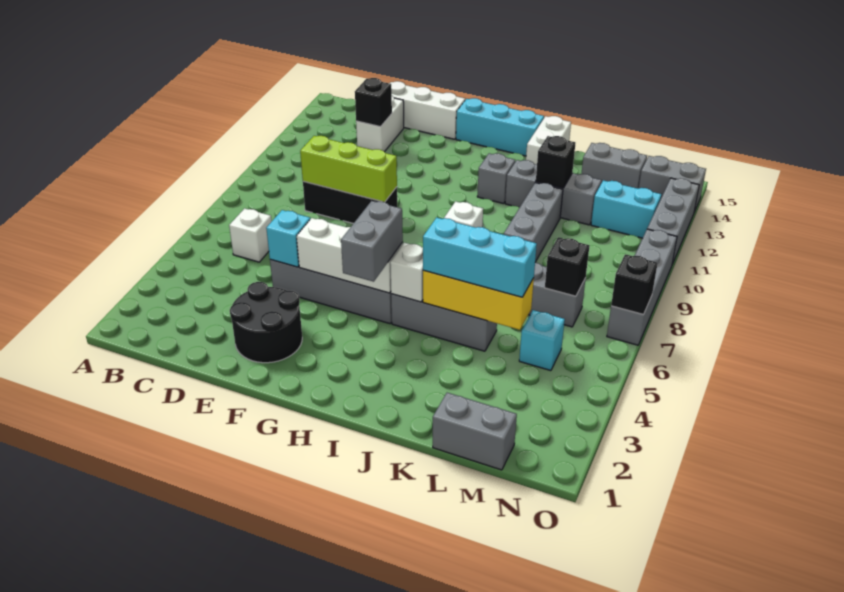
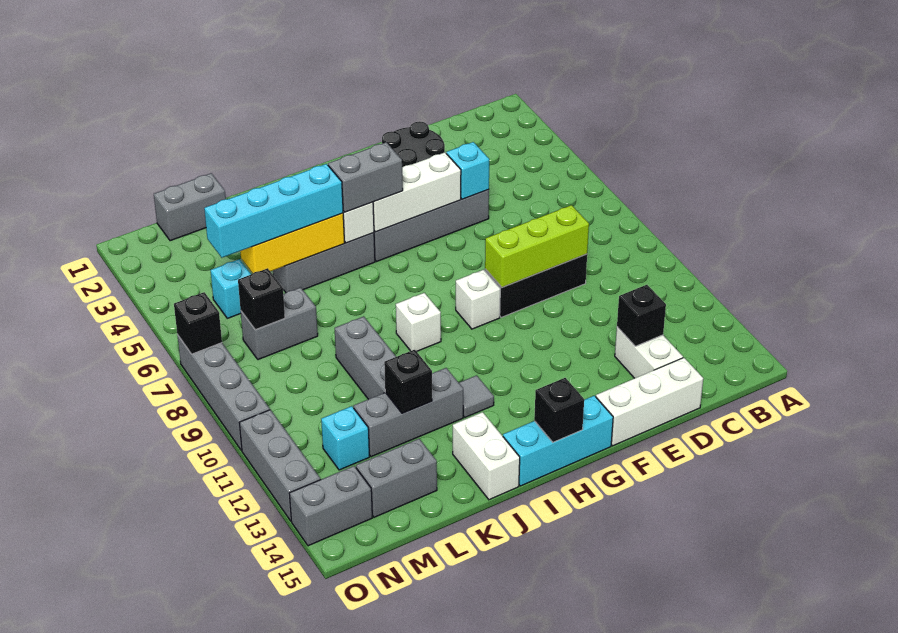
white brick C6 level 1 -> white brick G9 level 1
grey brick H4:H5 level 3 -> grey brick H5:I5 level 3
none -> black brick H15 level 2
grey brick I12 level 1 -> grey tile I12 level 1
cyan brick J5:L5 level 3 -> cyan brick J5:M5 level 3
cyan brick M12:N12 level 1 -> cyan brick M12 level 1

